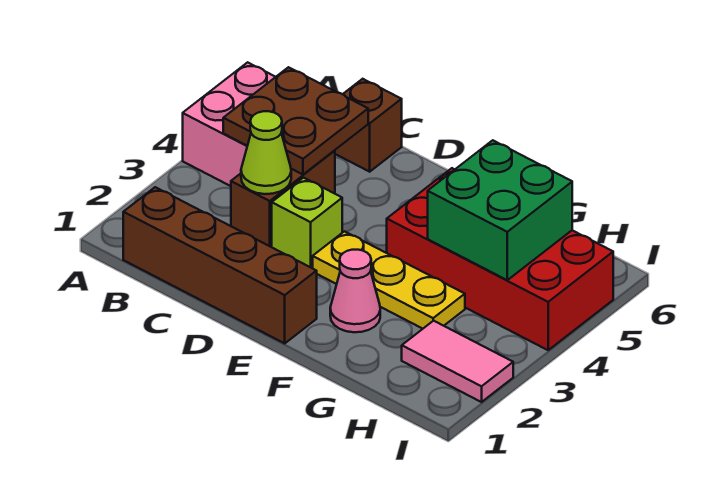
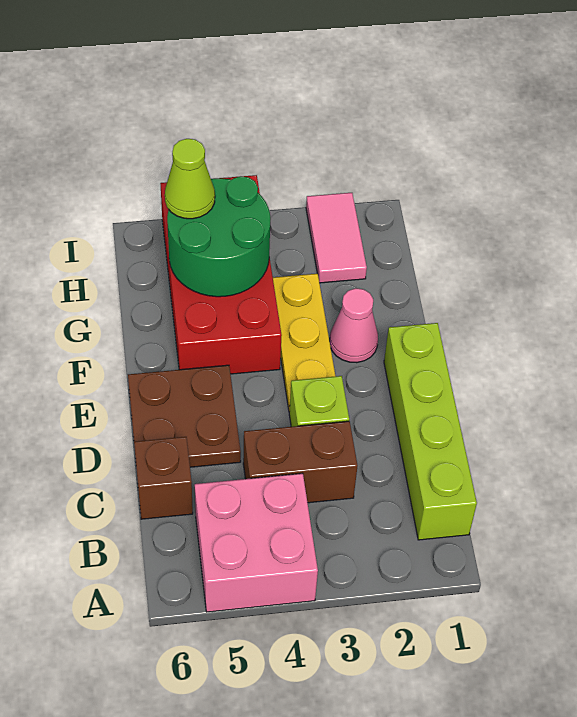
brown brick B1:E1 level 1 -> lime brick B1:E1 level 1
brown plate B4:C5 level 2 -> brown plate D5:E6 level 1
lime cone C3 level 2 -> lime cone H5 level 3
green brick G4:H5 level 2 -> green round brick G4:H5 level 2

